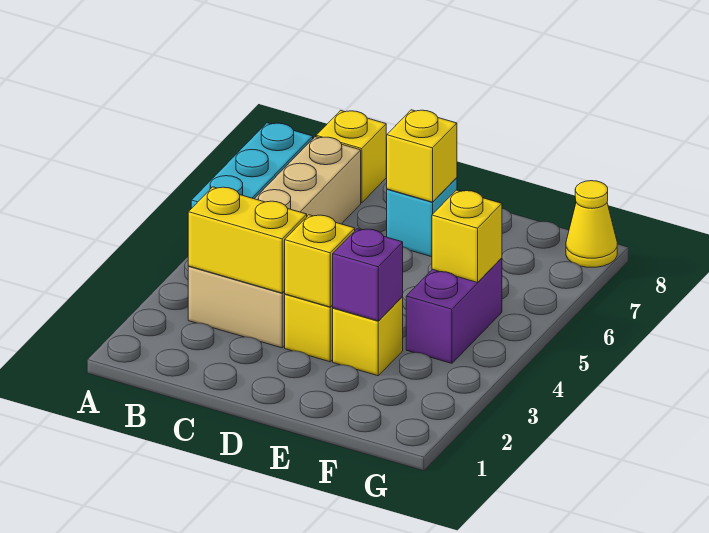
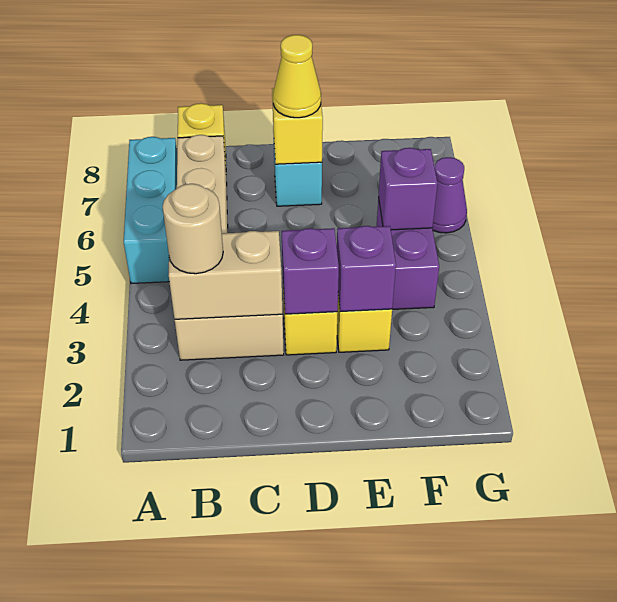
yellow brick B3:C3 level 2 -> tan brick B3:C3 level 2
none -> tan round brick B3 level 3
yellow brick D3 level 2 -> purple brick D3 level 2
yellow brick F5 level 2 -> purple brick F5 level 2
none -> purple cone G6 level 1
yellow cone G8 level 1 -> yellow cone D7 level 3

